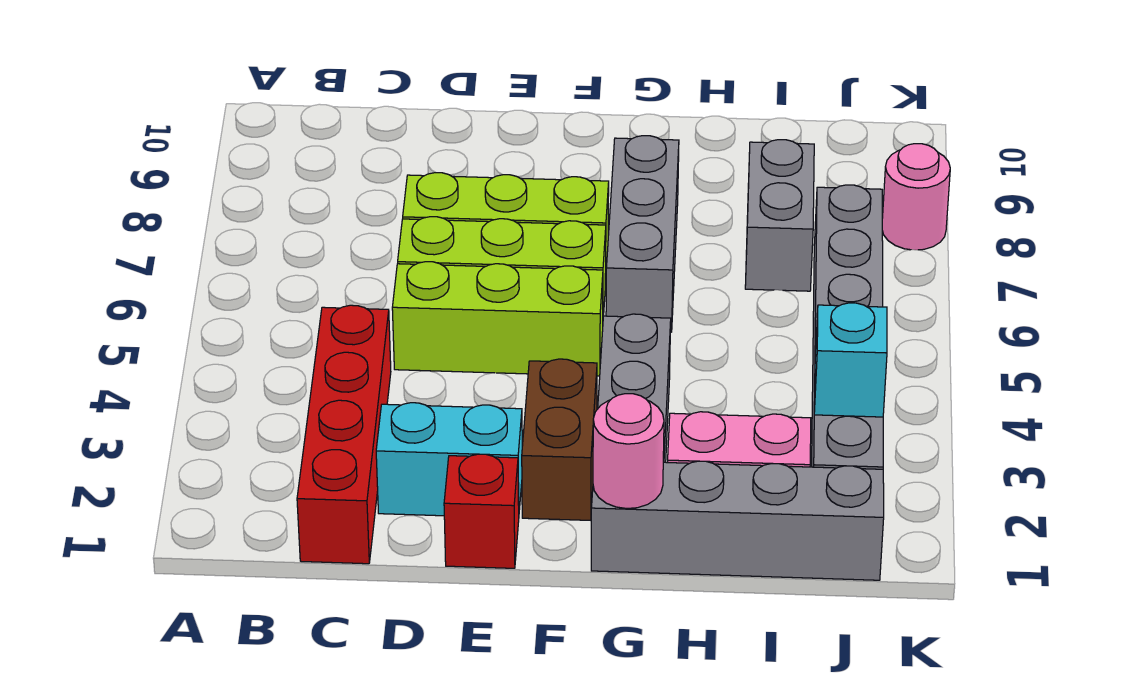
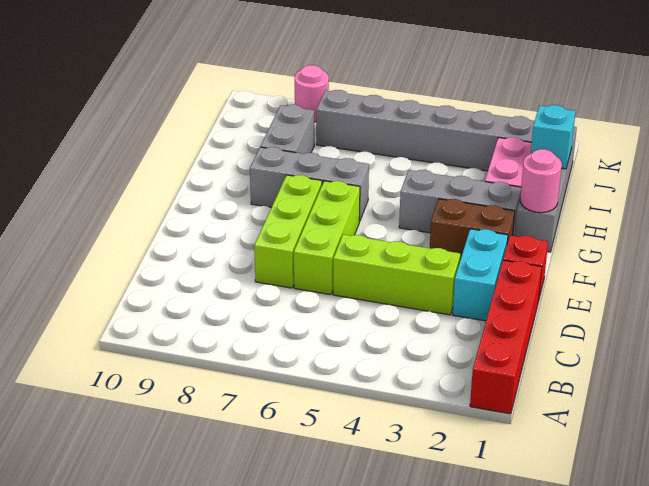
red brick C1:C4 level 1 -> red brick A1:D1 level 1
lime brick D5:F5 level 1 -> lime brick D3:D5 level 1
grey brick I7:I8 level 1 -> grey brick H8:I8 level 1
cyan brick J3 level 2 -> cyan brick I1 level 2

